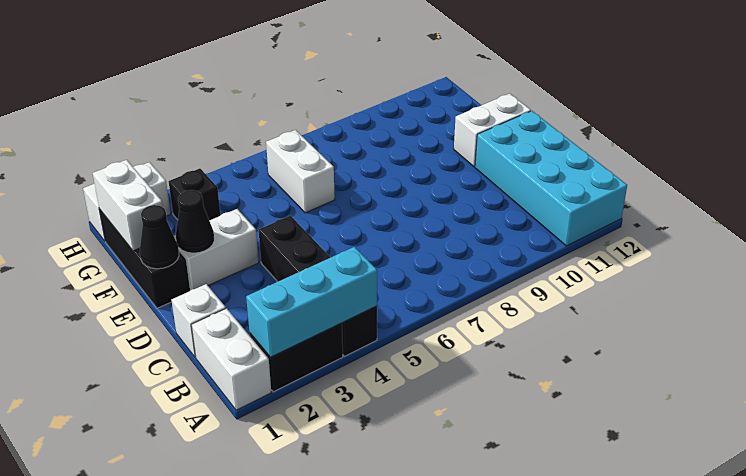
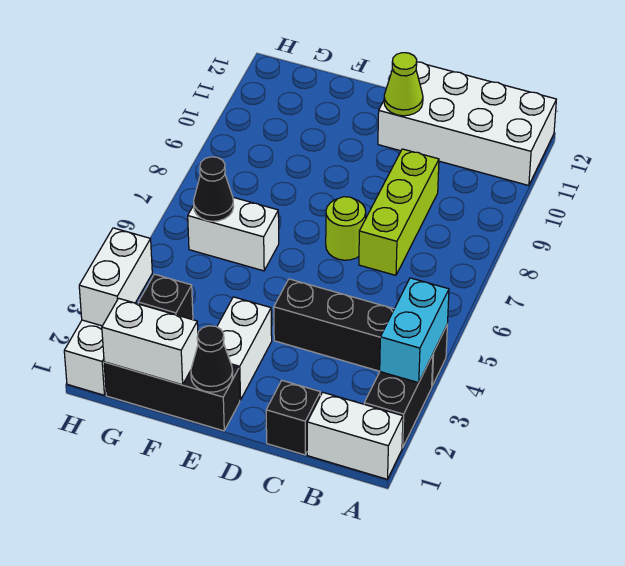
cyan brick A2:A4 level 2 -> cyan brick A3:A4 level 2
cyan brick A11:D12 level 1 -> white brick A11:D12 level 1
white brick C1 level 1 -> black brick C1 level 1
none -> lime brick C7:C9 level 1
none -> lime round brick D7 level 1
none -> lime cone D11 level 2
black cone E2 level 2 -> black cone G6 level 2
white brick E11:E12 level 1 -> white brick H2:H3 level 2

